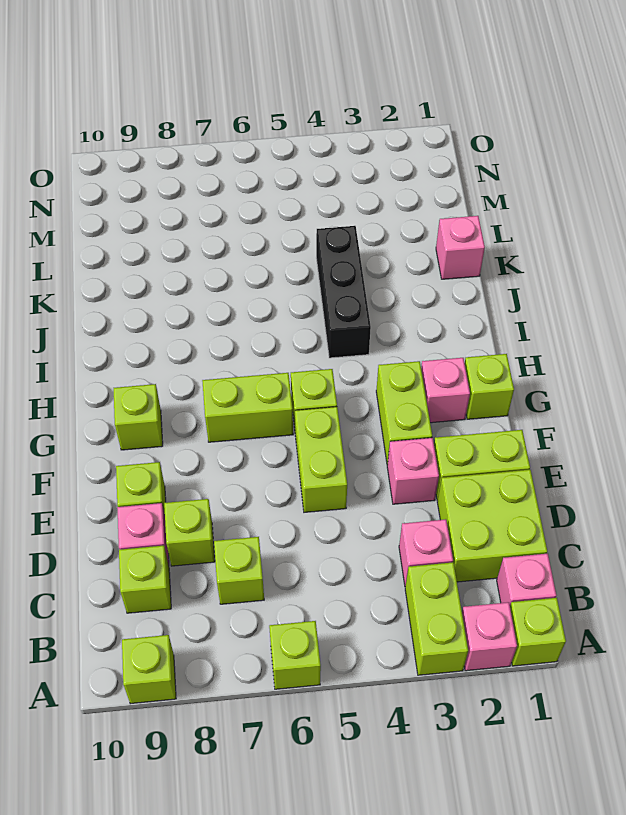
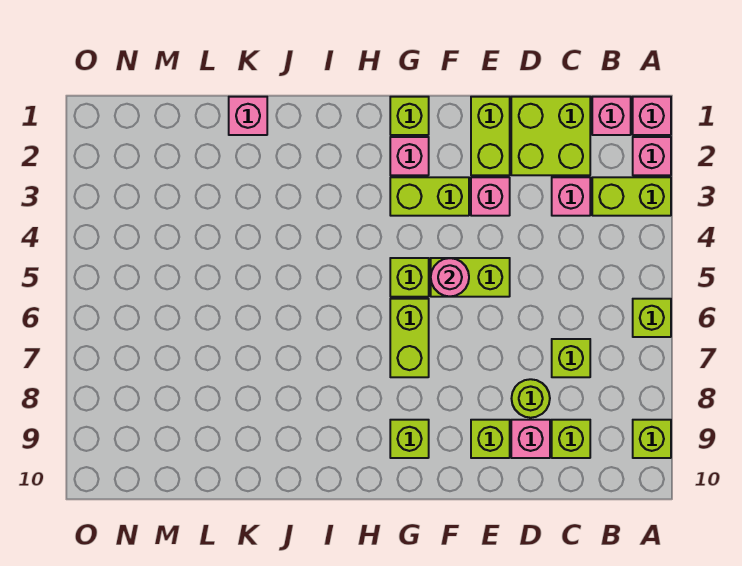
lime brick A1 level 1 -> pink brick A1 level 1
lime brick D8 level 1 -> lime round brick D8 level 1
none -> pink round brick F5 level 2
black brick I4:K4 level 1 -> none

